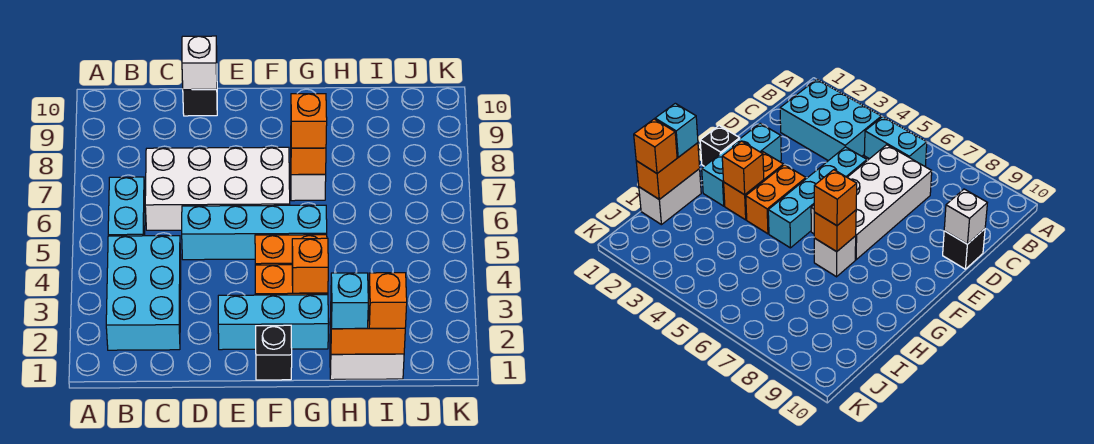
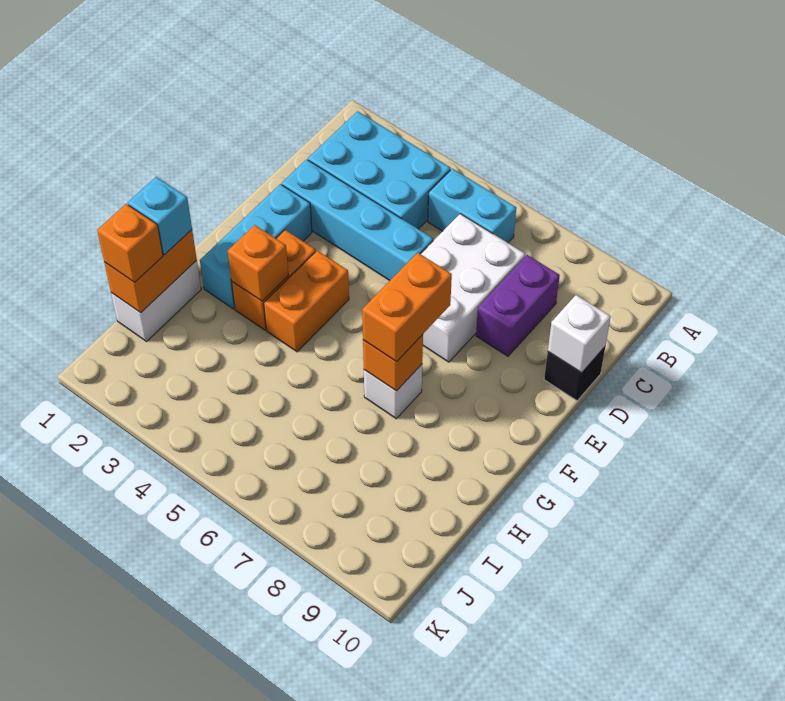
white brick C6:F7 level 1 -> white brick C6:E7 level 1
none -> purple brick C8:D8 level 1
cyan brick D5:G5 level 1 -> cyan brick D2:D5 level 1
black brick F1 level 1 -> none
orange brick G7 level 3 -> orange brick F7:G7 level 3

